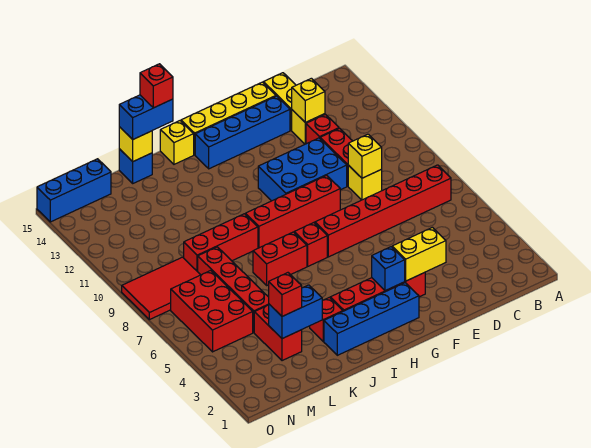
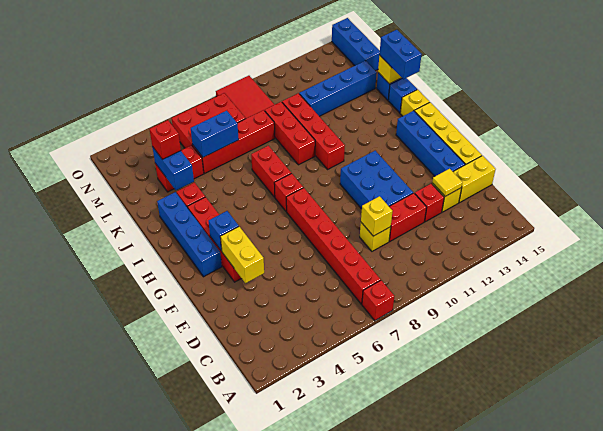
yellow brick D13 level 2 -> yellow tile D13 level 2
red brick F9:I9 level 1 -> red brick I10:L10 level 1
none -> blue brick J15 level 1
red brick J15 level 4 -> red brick A7 level 1
none -> blue brick L5:L6 level 2
none -> blue brick L11:L14 level 1

